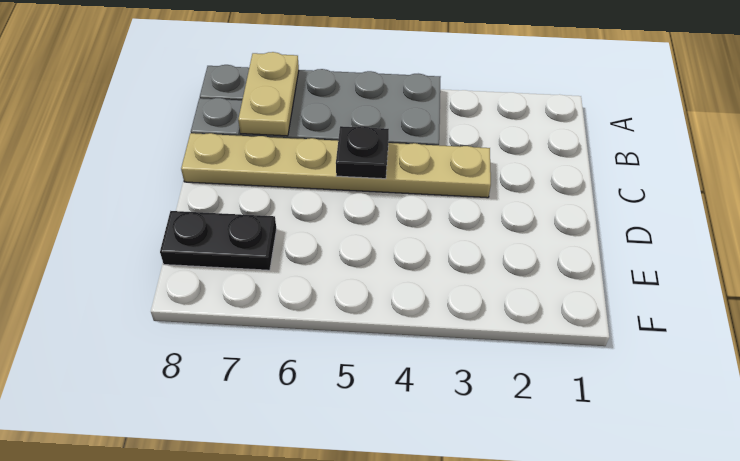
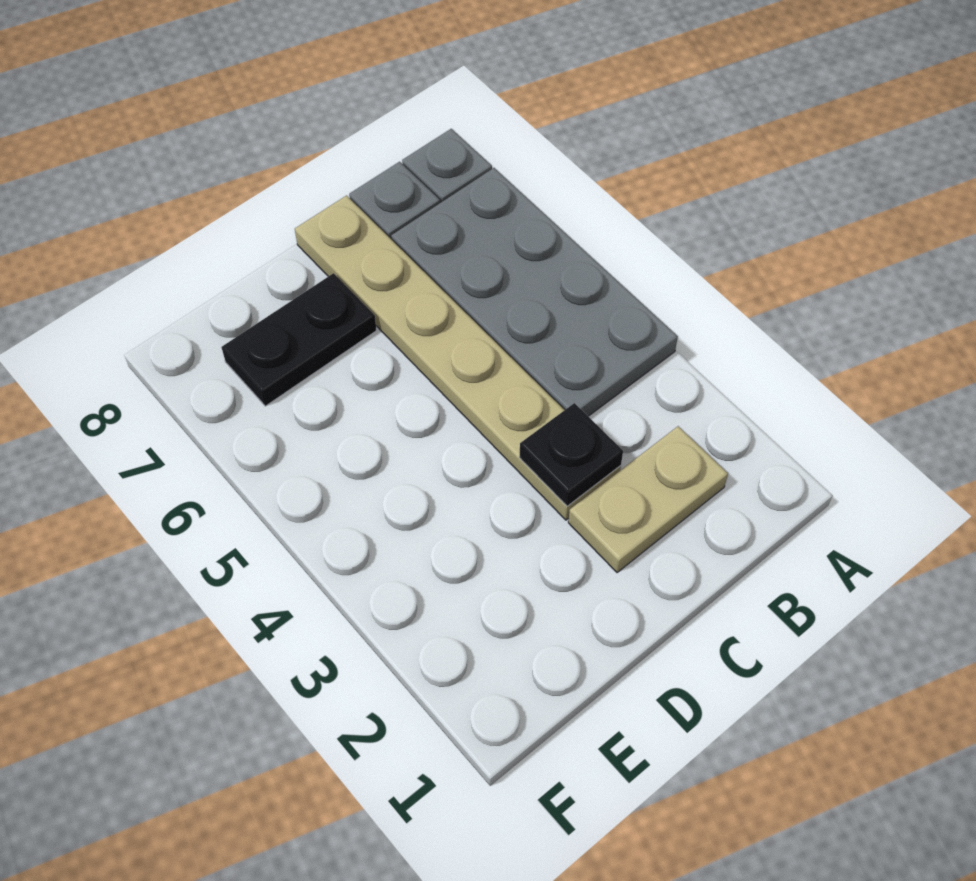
tan plate A7:B7 level 2 -> tan plate B2:C2 level 1
black plate C5 level 2 -> black plate C3 level 2
black plate E7:E8 level 1 -> black plate D7:E7 level 1

